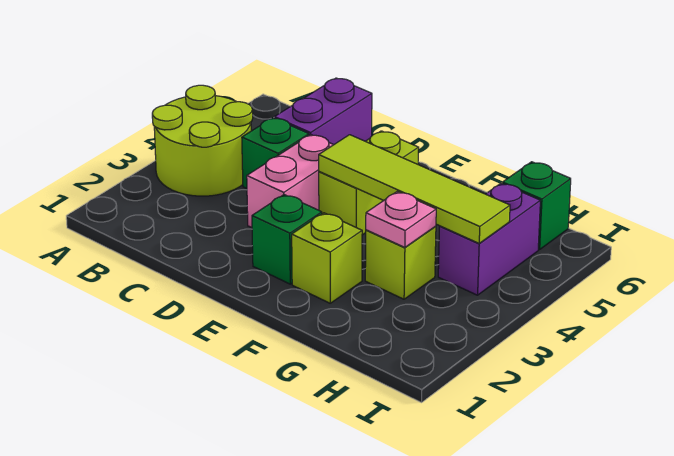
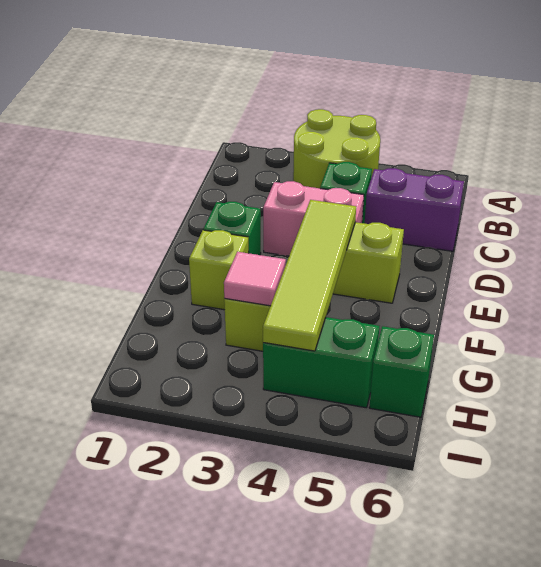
pink plate G3 level 2 -> pink tile G3 level 2
purple brick H4:H5 level 1 -> green brick H4:H5 level 1

